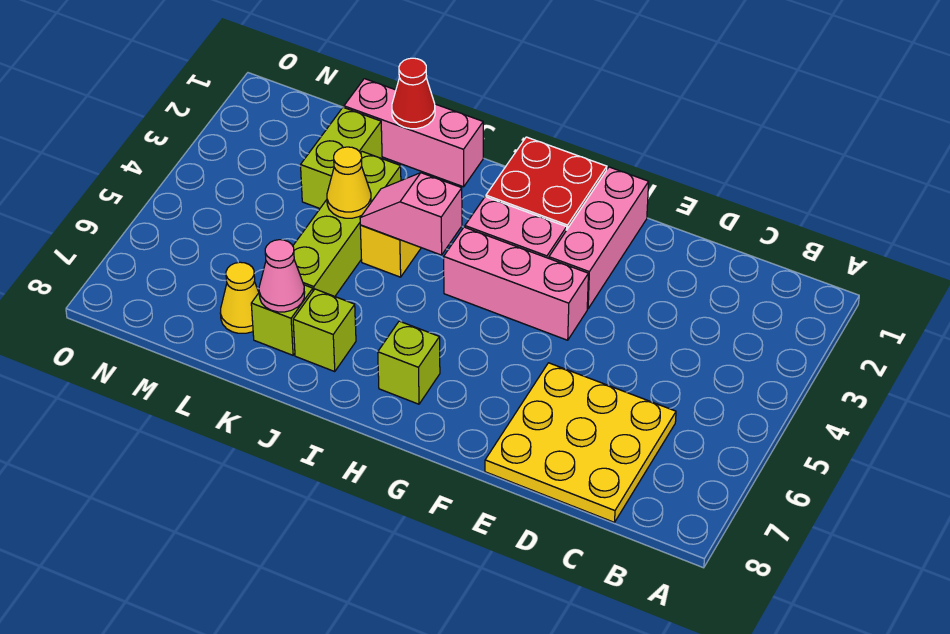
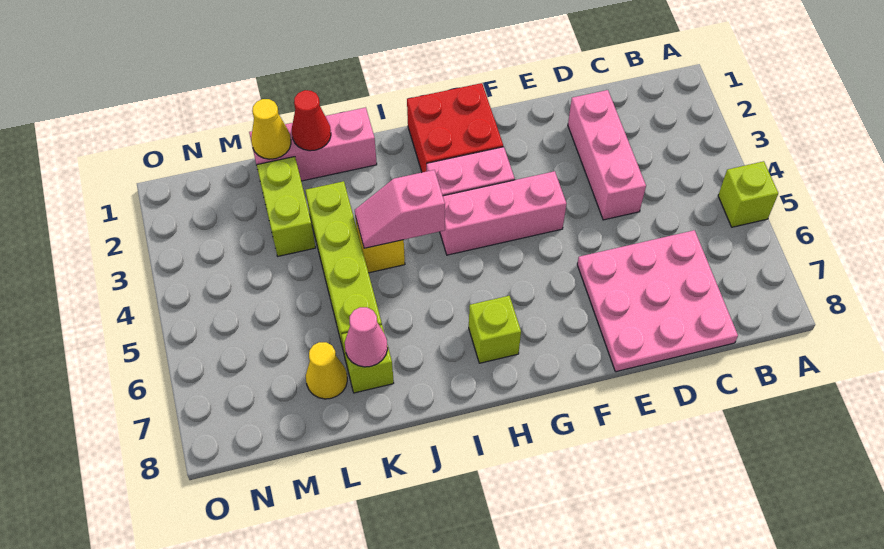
yellow plate C6:E8 level 1 -> pink plate C6:E8 level 1
pink brick F1:F3 level 1 -> pink brick D2:D4 level 1
lime brick J7 level 1 -> lime brick A5 level 1
yellow cone K4 level 2 -> yellow cone L1 level 2

